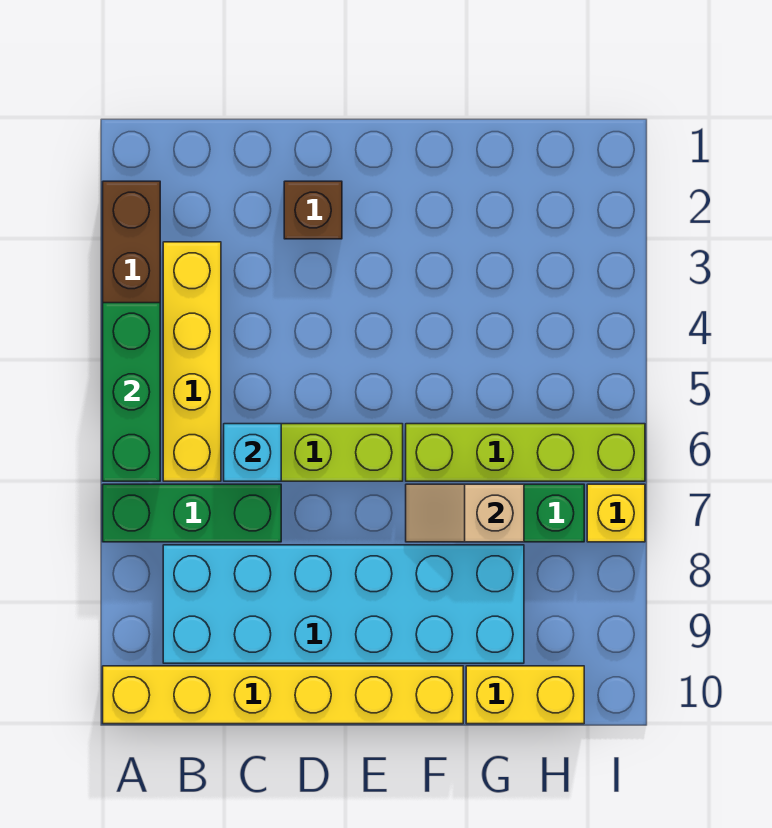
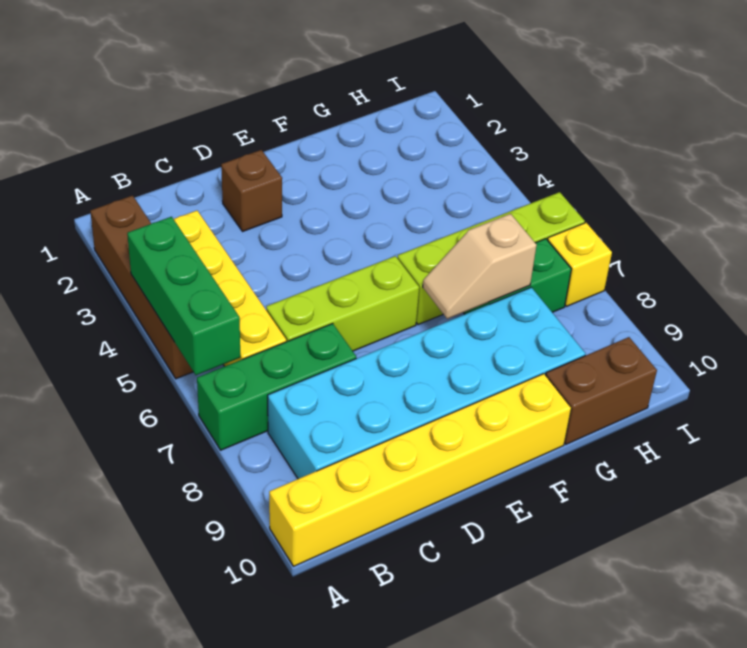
cyan brick C6 level 2 -> none
yellow brick G10:H10 level 1 -> brown brick G10:H10 level 1

